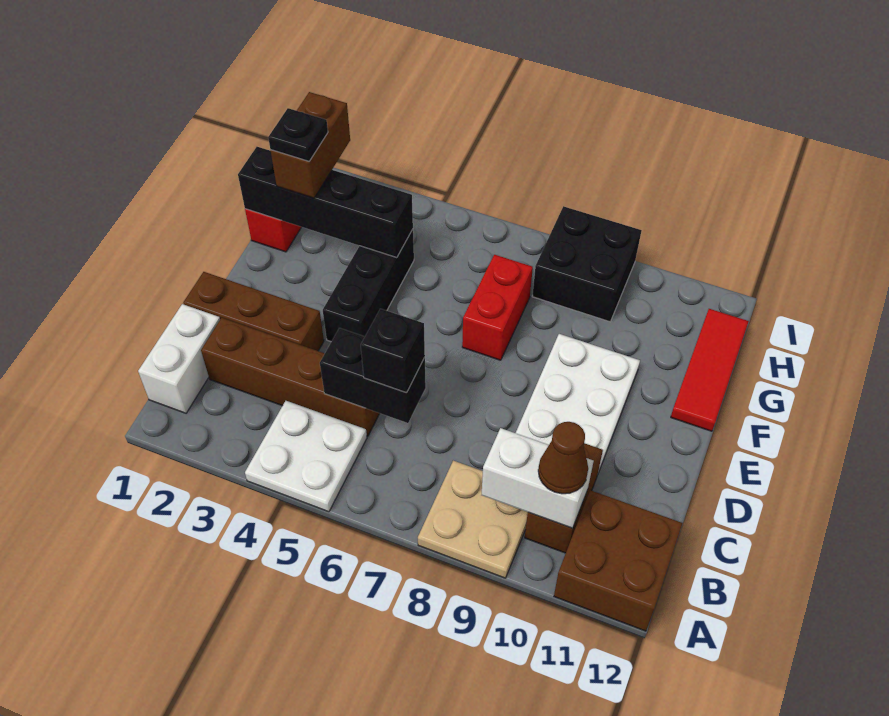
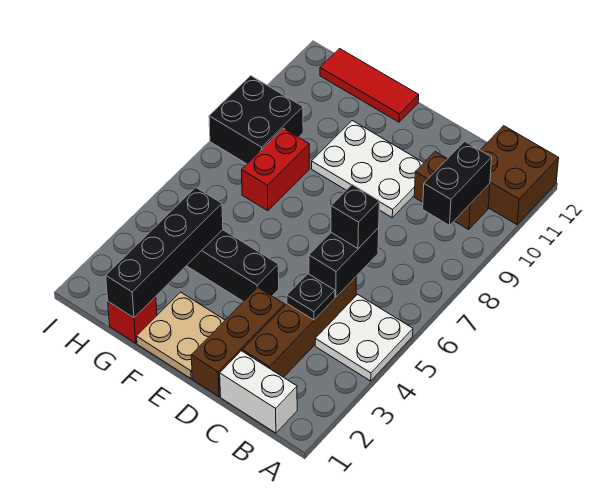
tan plate A8:B9 level 1 -> tan plate E1:F2 level 1
white brick B9:B10 level 2 -> black brick B9:B10 level 2
brown cone B10 level 3 -> none
red brick F7:G7 level 1 -> red brick G7:G8 level 1
brown brick G2:H2 level 3 -> none
black plate G2 level 4 -> black plate C4 level 2

